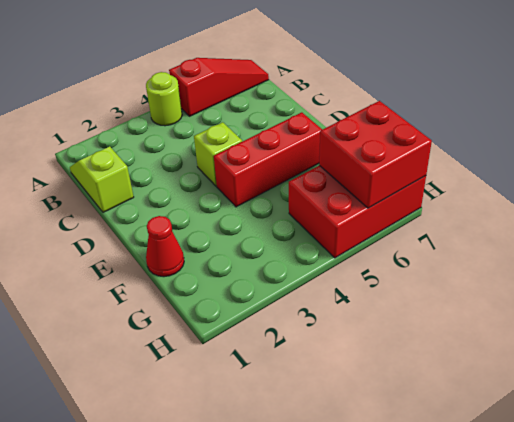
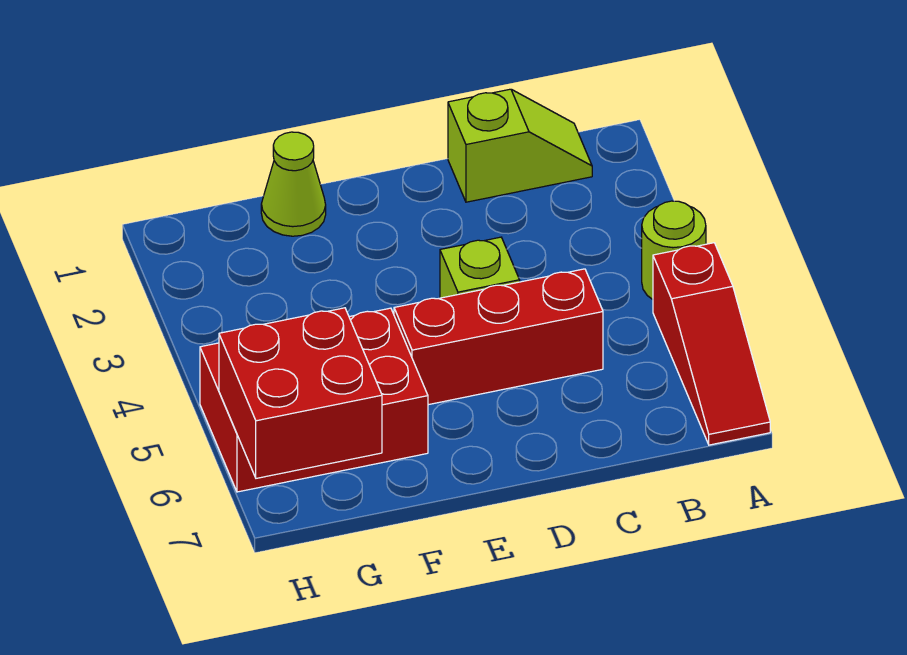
red brick E4:E6 level 1 -> red brick C5:E5 level 1
red cone F1 level 1 -> lime cone F1 level 1
red brick G5:H7 level 1 -> red brick F5:H6 level 1

